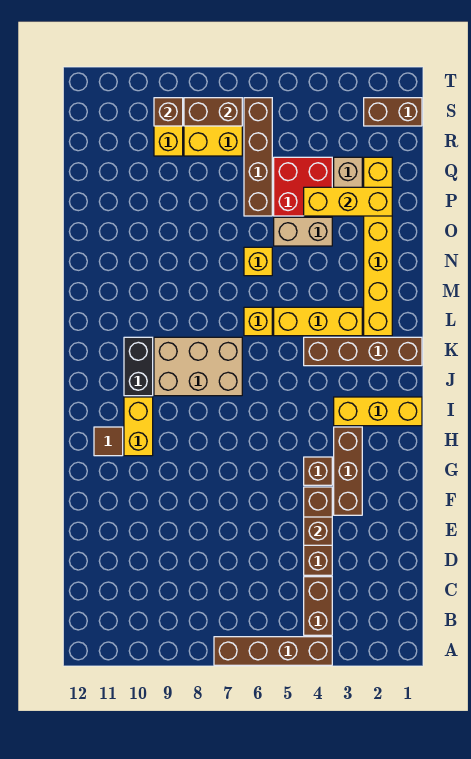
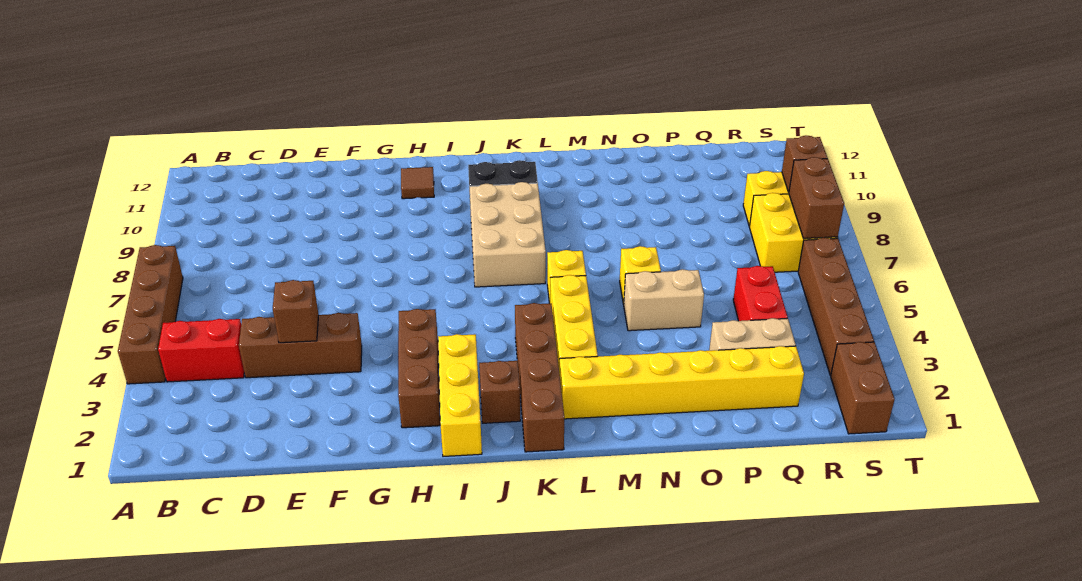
brown brick B4:C4 level 1 -> red brick B4:C4 level 1
brown brick F3:H3 level 1 -> brown brick H2:H4 level 1
brown brick G4 level 1 -> brown brick J2 level 1
yellow brick H10:I10 level 1 -> none
tan brick O4:O5 level 1 -> tan brick N5:O5 level 1
yellow brick P2:P4 level 2 -> none
red brick P4:Q5 level 1 -> red brick Q4:Q5 level 1
brown brick P6:S6 level 1 -> brown brick S3:S6 level 1

